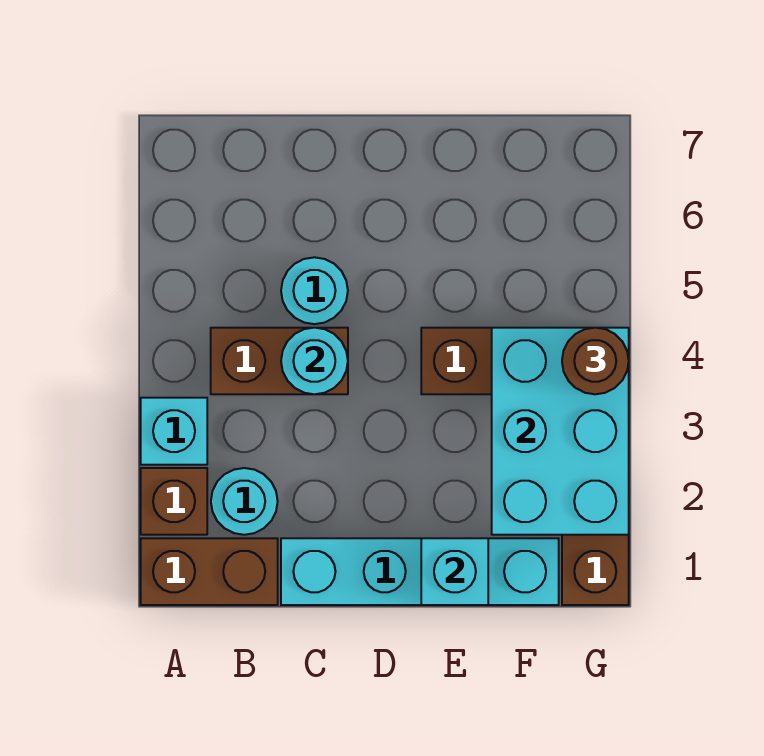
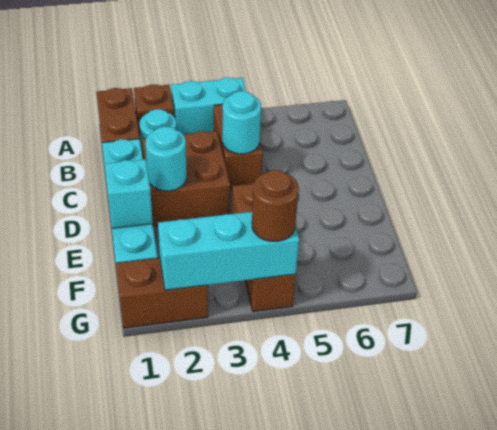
cyan brick A3 level 1 -> cyan brick A3:A4 level 1
none -> brown brick C2:D3 level 1
cyan round brick C5 level 1 -> cyan round brick D2 level 2
cyan brick F2:G4 level 2 -> cyan brick G2:G4 level 2

